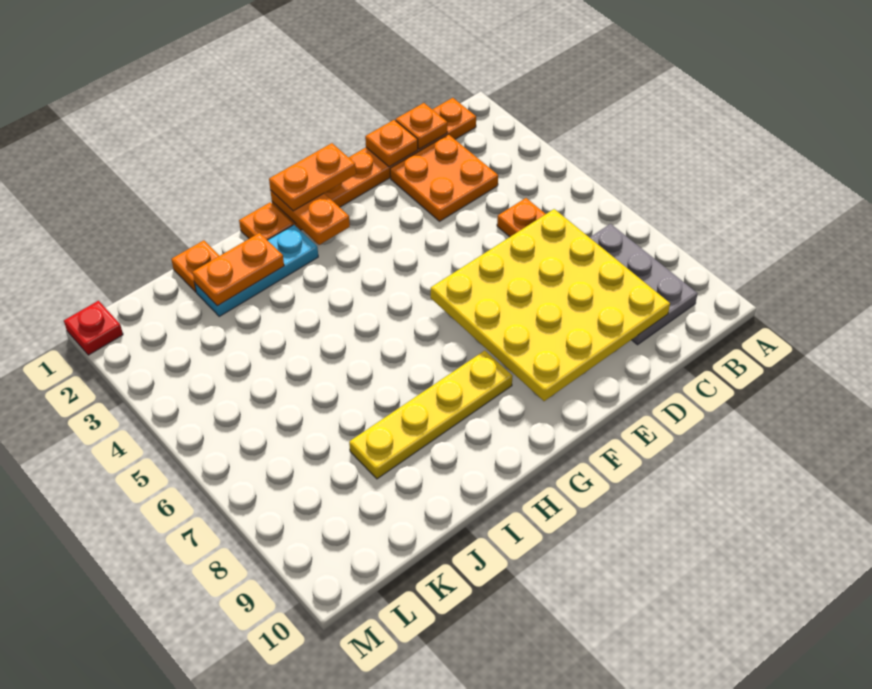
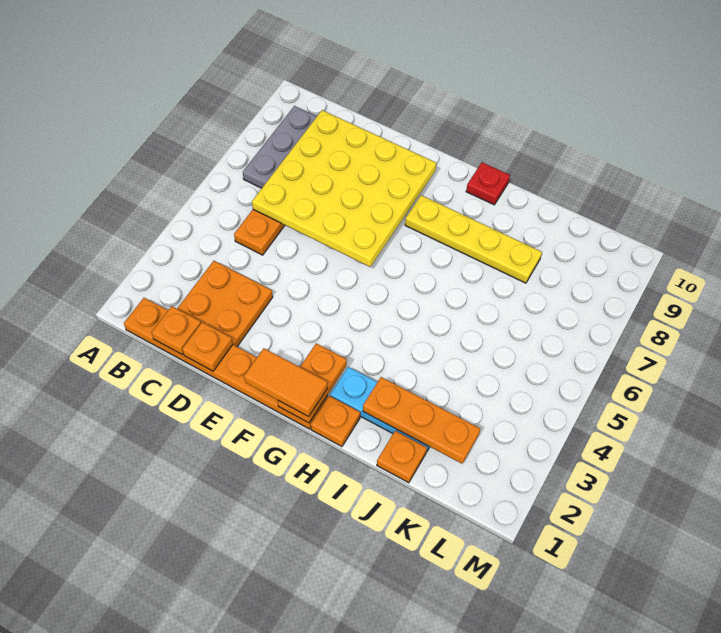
orange plate F1:G1 level 3 -> orange tile F1:G1 level 3
orange plate I2:J2 level 2 -> orange plate I2:K2 level 2
red plate M1 level 1 -> red plate H10 level 1

